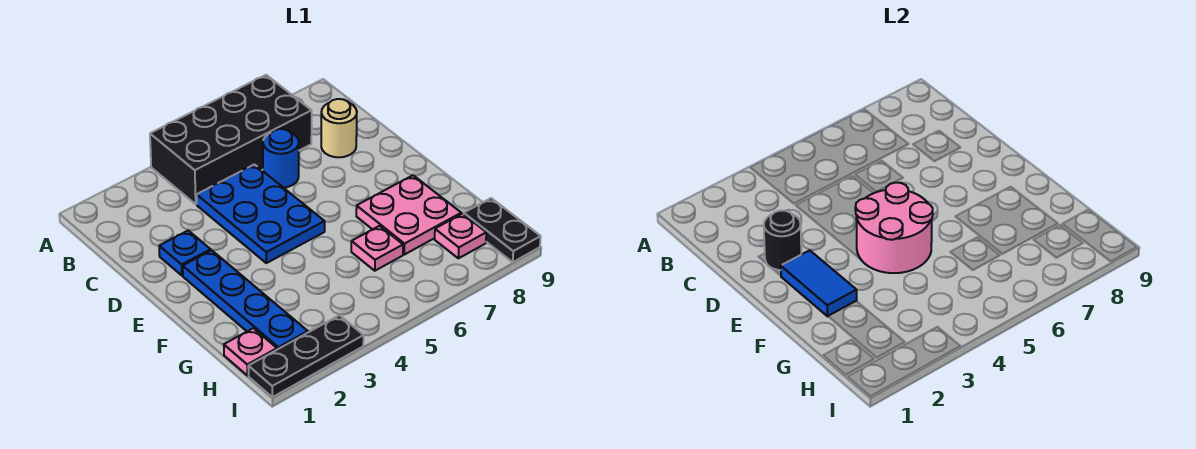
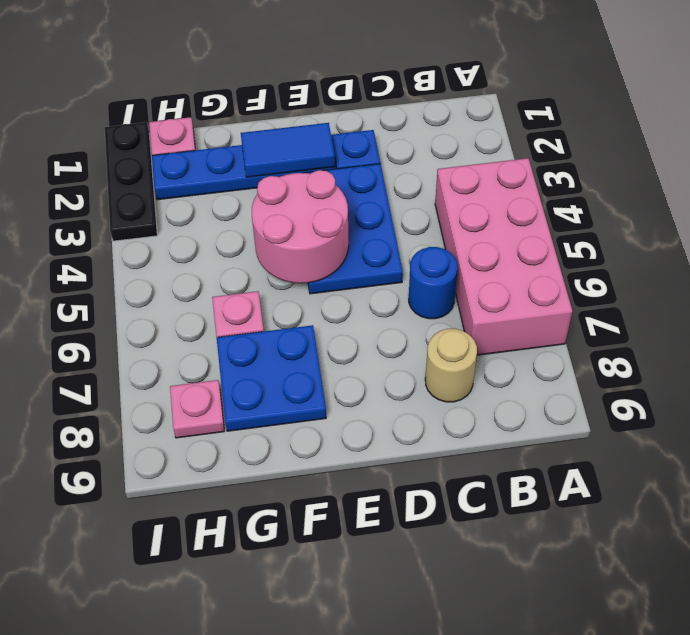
black brick A4:B7 level 1 -> pink brick A4:B7 level 1
blue plate C4:E5 level 1 -> blue plate D3:E5 level 1
black round brick D2 level 2 -> none
pink plate F7:G8 level 1 -> blue plate F7:G8 level 1
black plate H9:I9 level 1 -> none

